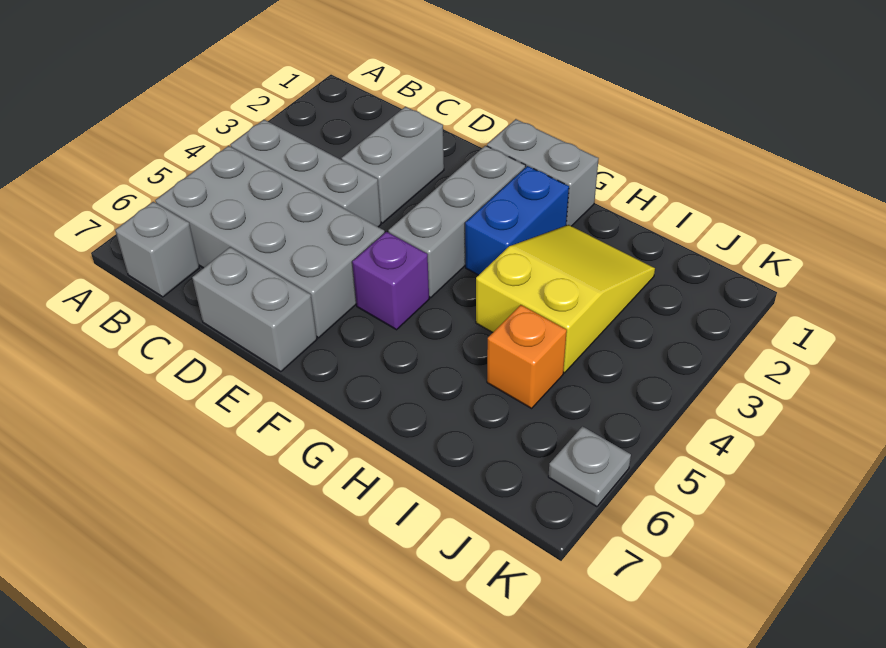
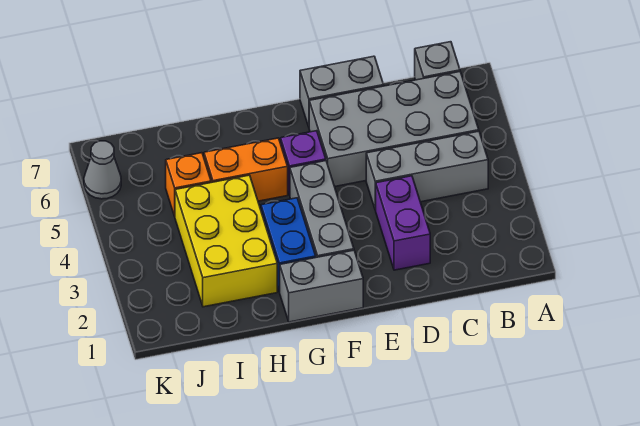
grey brick D2:D3 level 1 -> purple brick D2:D3 level 1
none -> orange brick G5:H5 level 1
yellow slope H2:I4 level 1 top 4 -> yellow brick H2:I4 level 1
grey plate K6 level 1 -> grey cone K6 level 1

